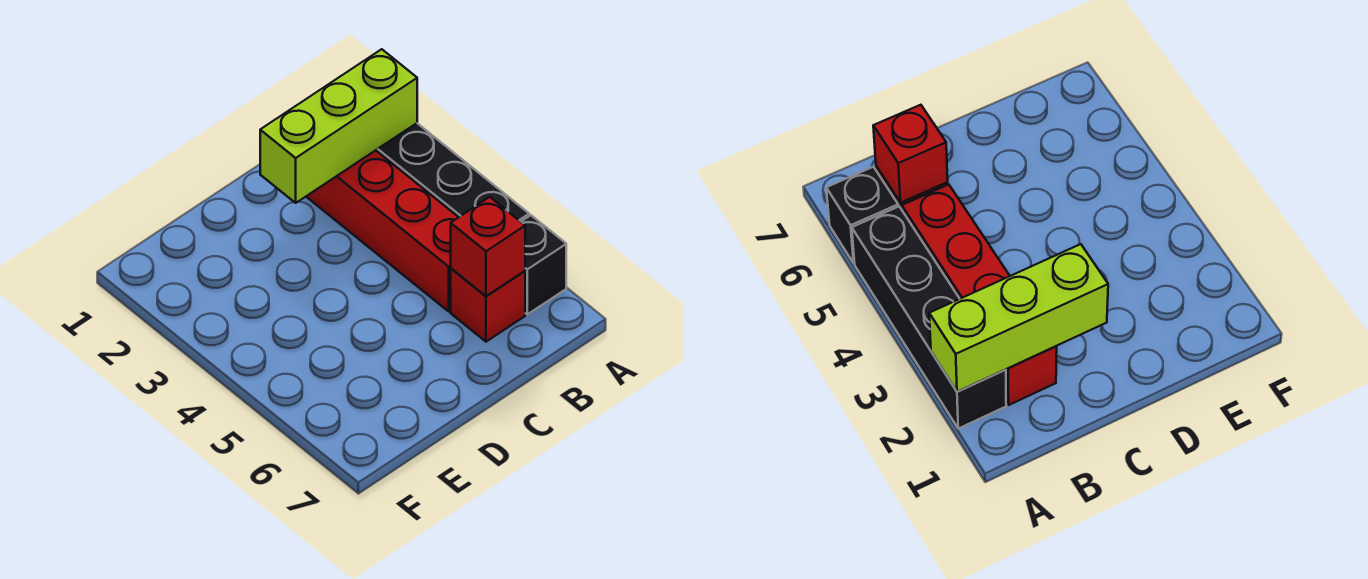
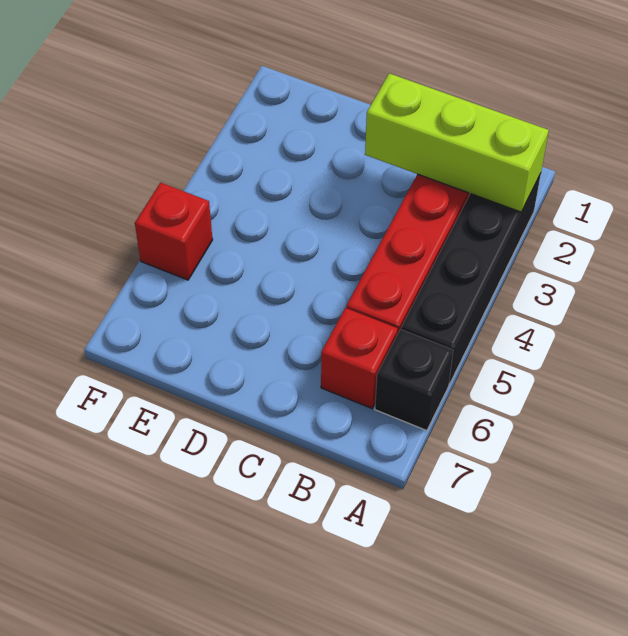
red brick B6 level 2 -> red brick F5 level 1

